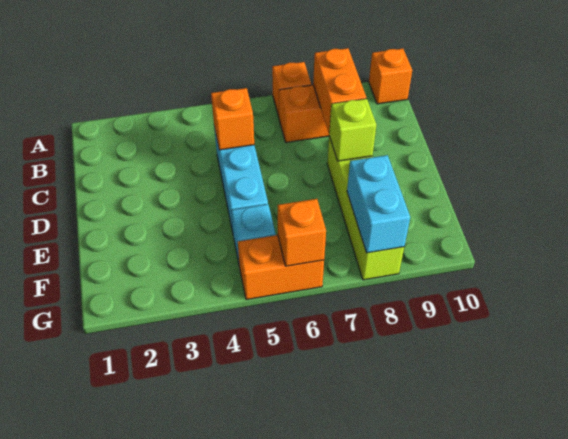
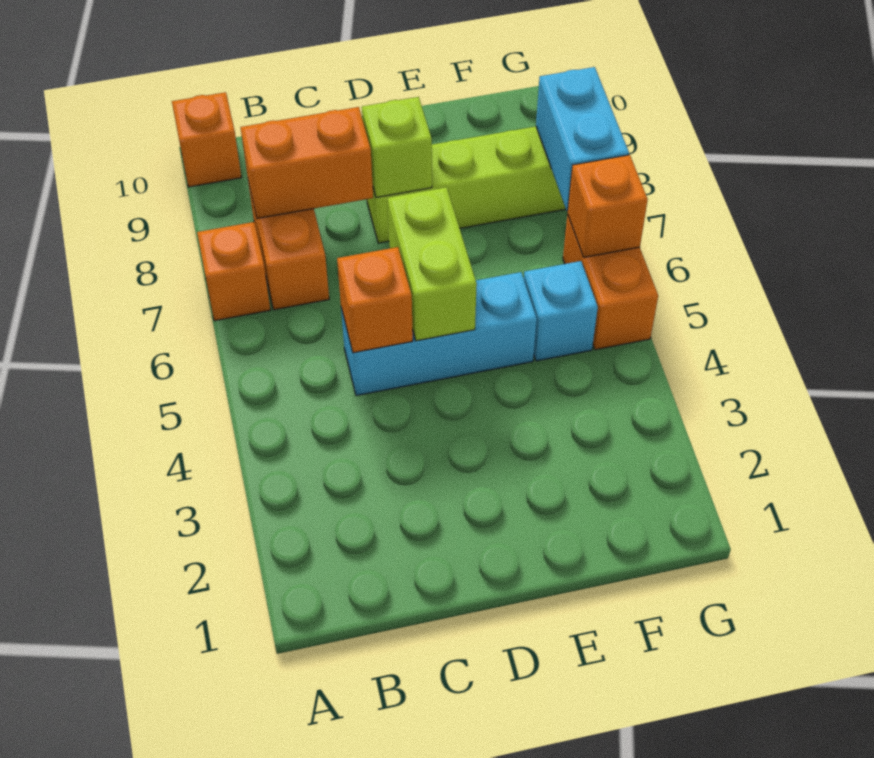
none -> lime brick D5:D6 level 2
cyan brick F8:G8 level 2 -> cyan brick G7:G8 level 2

